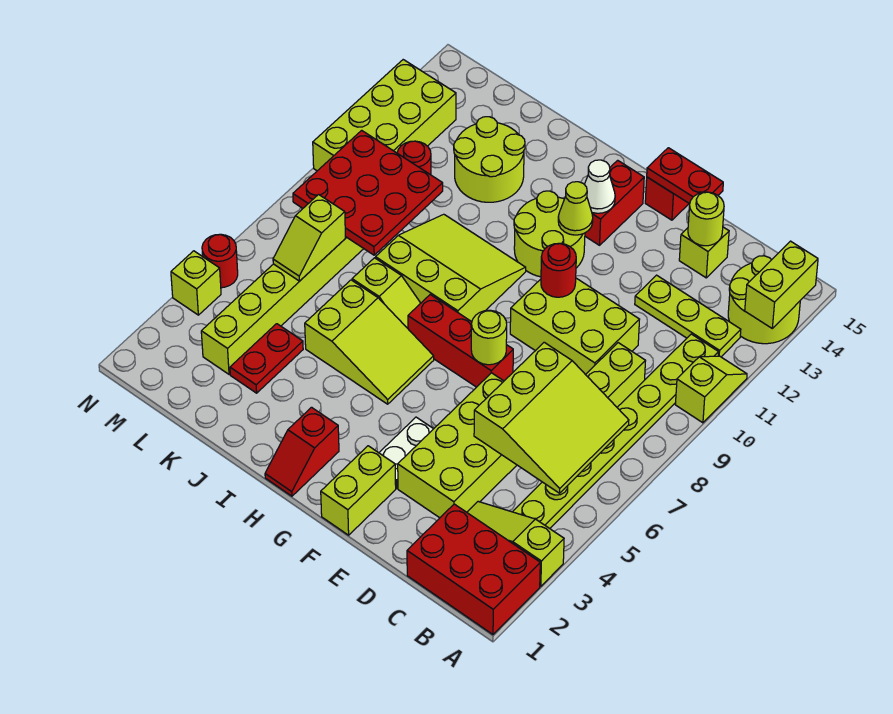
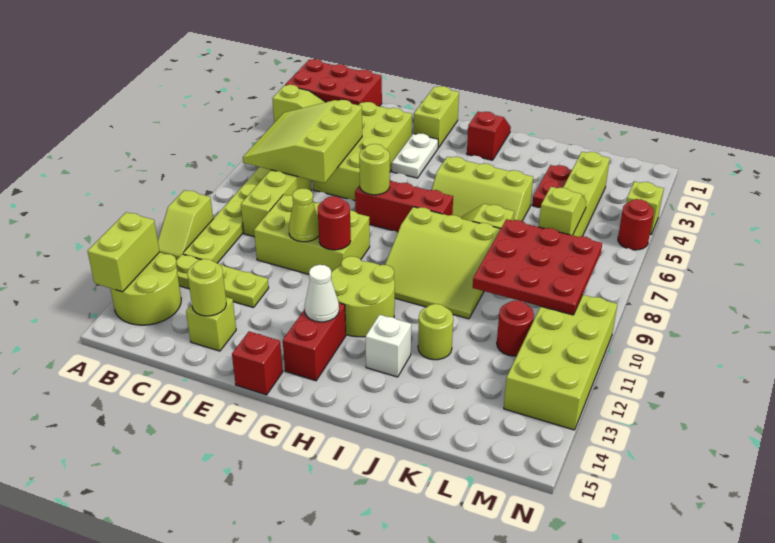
red plate E15:F15 level 2 -> none
lime cone G12 level 2 -> lime cone E10 level 2
lime slope H5:J6 level 1 top J -> lime slope H5:J6 level 1 top 5
none -> white brick I13 level 1
lime round brick J12:K13 level 1 -> lime round brick J12 level 1

